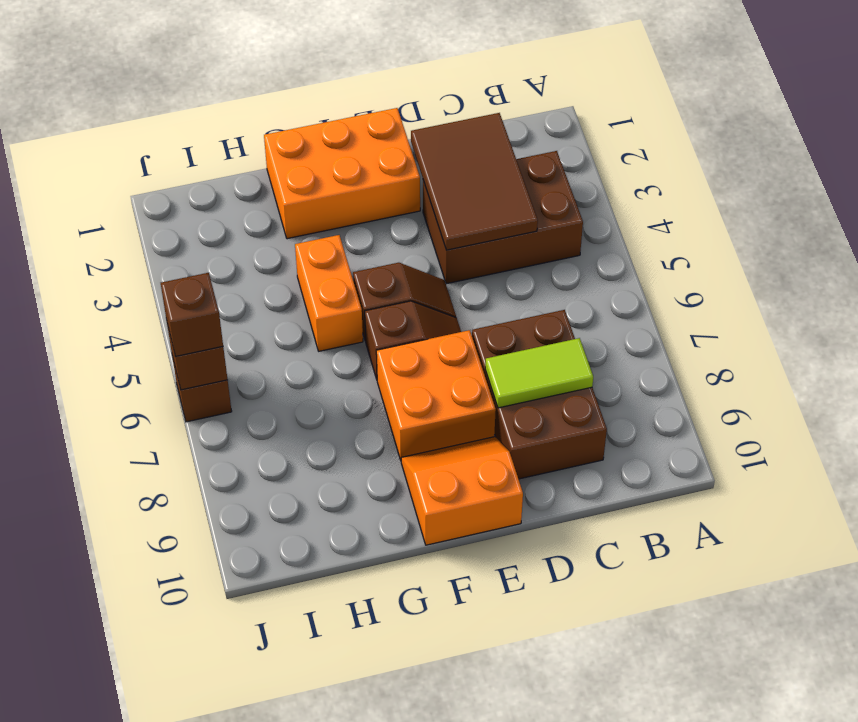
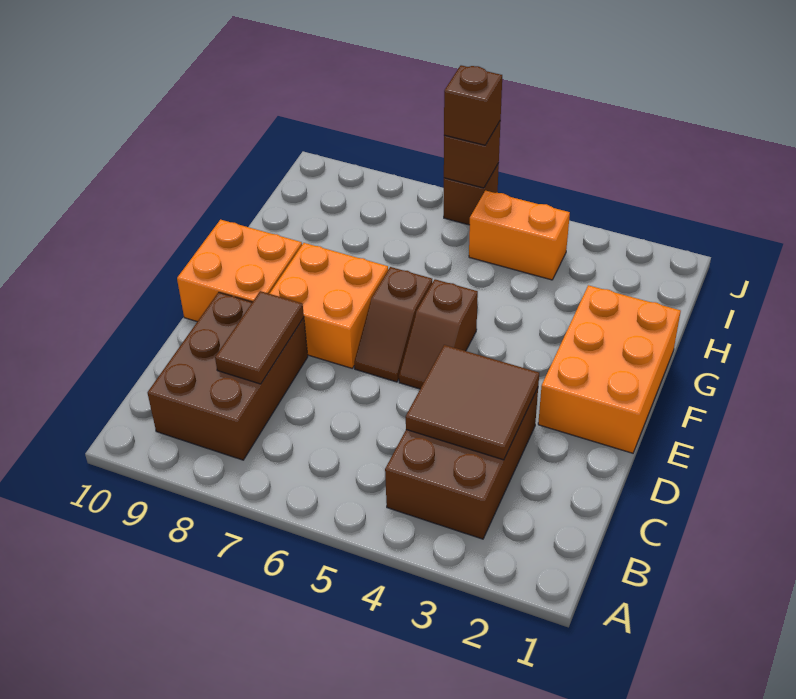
brown tile C2:D4 level 2 -> brown tile C3:D4 level 2
brown brick C7:D9 level 1 -> brown brick B8:D9 level 1
lime tile C8:D8 level 2 -> brown tile C8:D8 level 2
orange slope E9:F10 level 1 top 10 -> orange brick E9:F10 level 1
orange brick G4:G5 level 1 -> orange brick I4:I5 level 1

